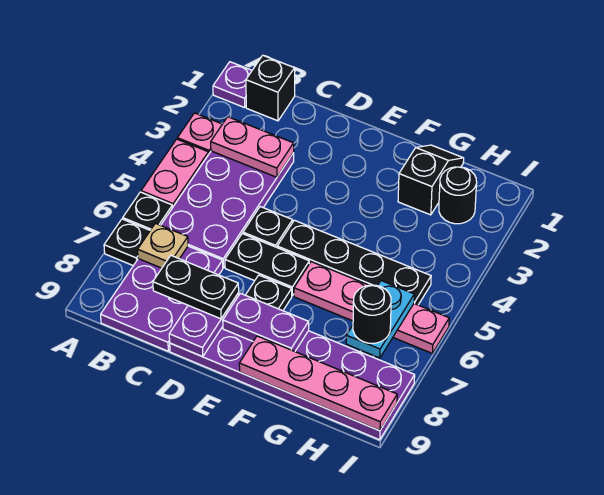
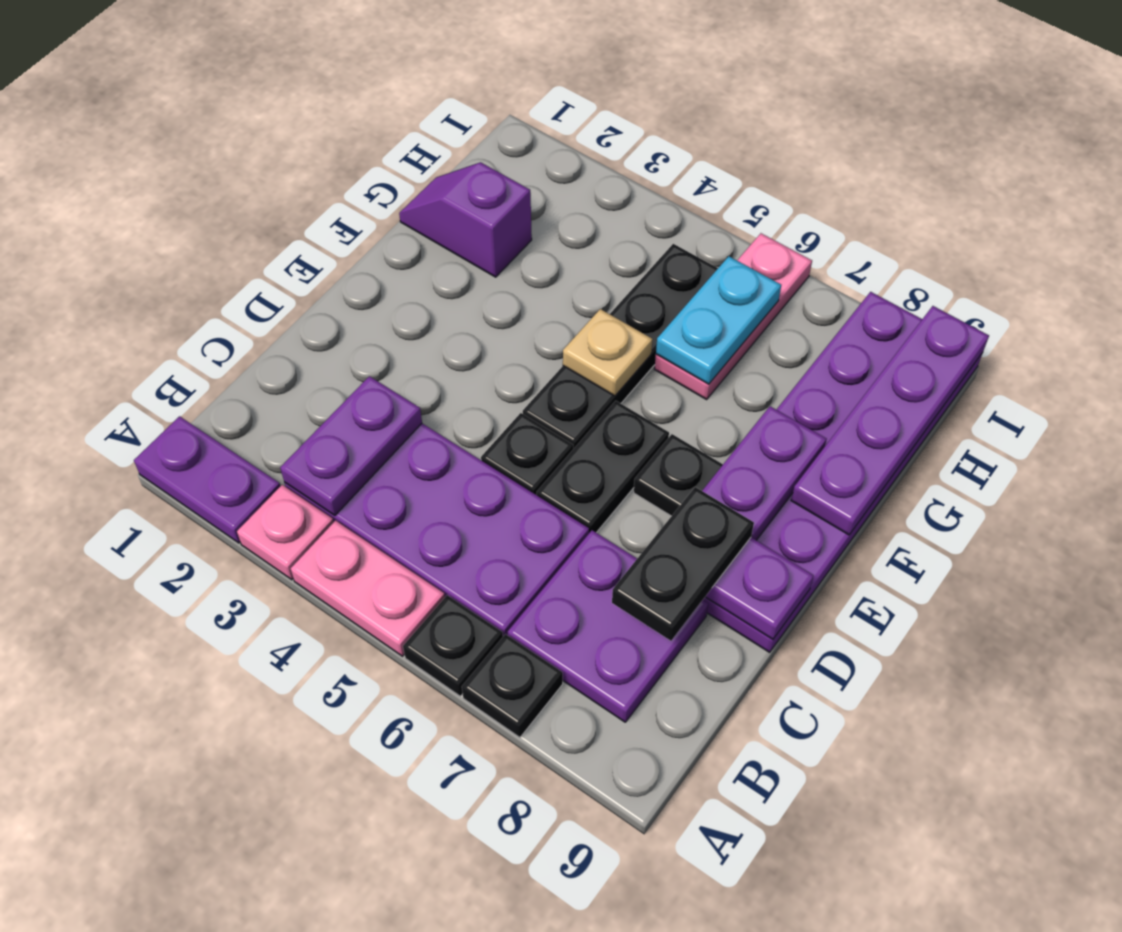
purple plate A1 level 1 -> purple plate A1:A2 level 1
black brick B1 level 1 -> none
pink plate B3:C3 level 2 -> purple plate B3:C3 level 2
purple plate B7:C9 level 1 -> purple plate B7:C8 level 1
tan plate B7 level 2 -> tan plate F5 level 2
pink plate F6:I6 level 1 -> pink plate G6:I6 level 1
pink plate F9:I9 level 2 -> purple plate F9:I9 level 2
black slope G1:G2 level 1 top 2 -> purple slope G1:G2 level 1 top 2
black round brick H2 level 1 -> none
cyan plate H6:H7 level 2 -> cyan plate G6:H6 level 2
black round brick H7 level 3 -> none

